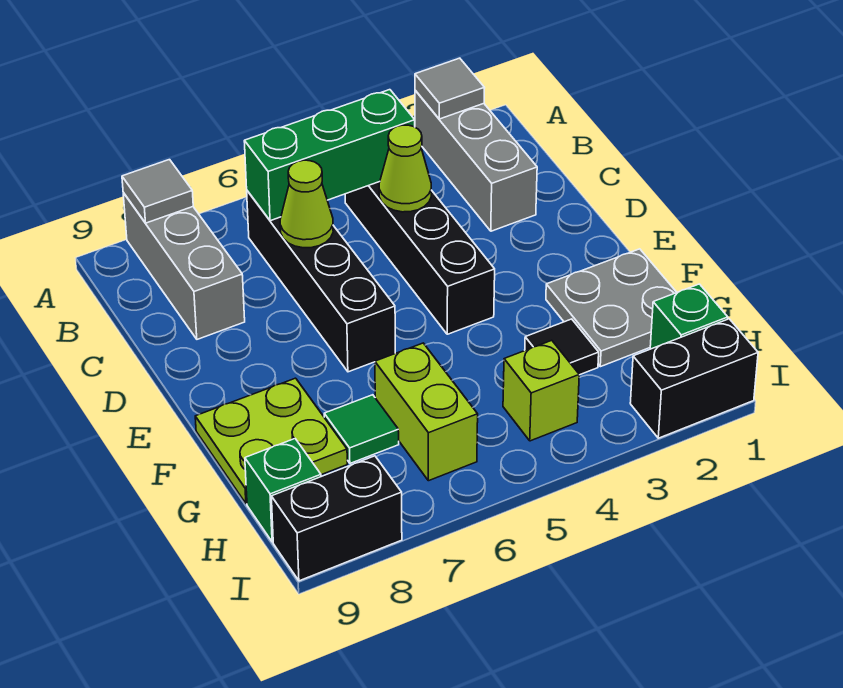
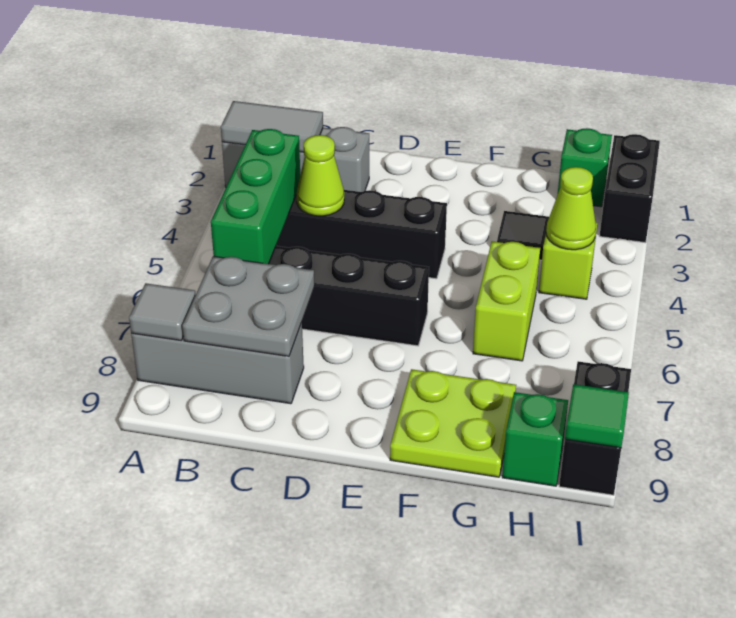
grey tile A2 level 2 -> grey tile A2:B2 level 2
lime cone C6 level 2 -> lime cone H4 level 2
grey plate F1:G2 level 1 -> grey plate B7:C8 level 2
lime brick G6:H6 level 1 -> lime brick G5:G6 level 1
green tile G7 level 1 -> green tile I9 level 2

